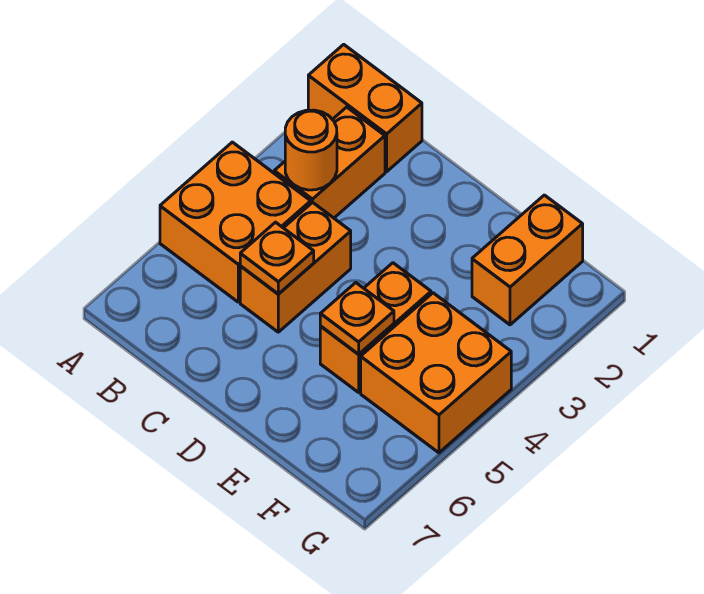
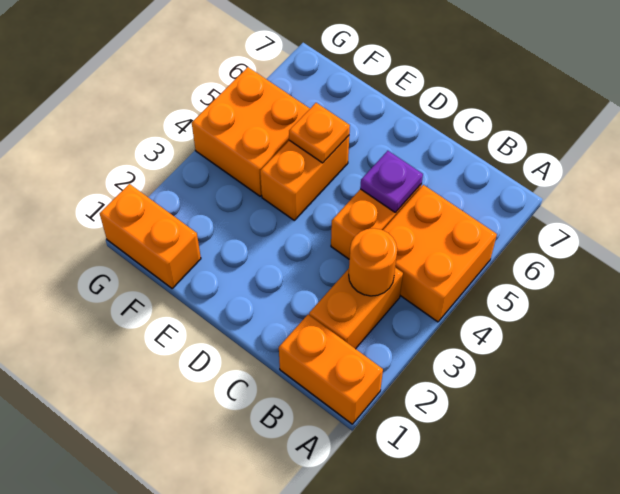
orange plate C5 level 2 -> purple plate C5 level 2
orange brick F1:F2 level 1 -> orange brick F1:G1 level 1

